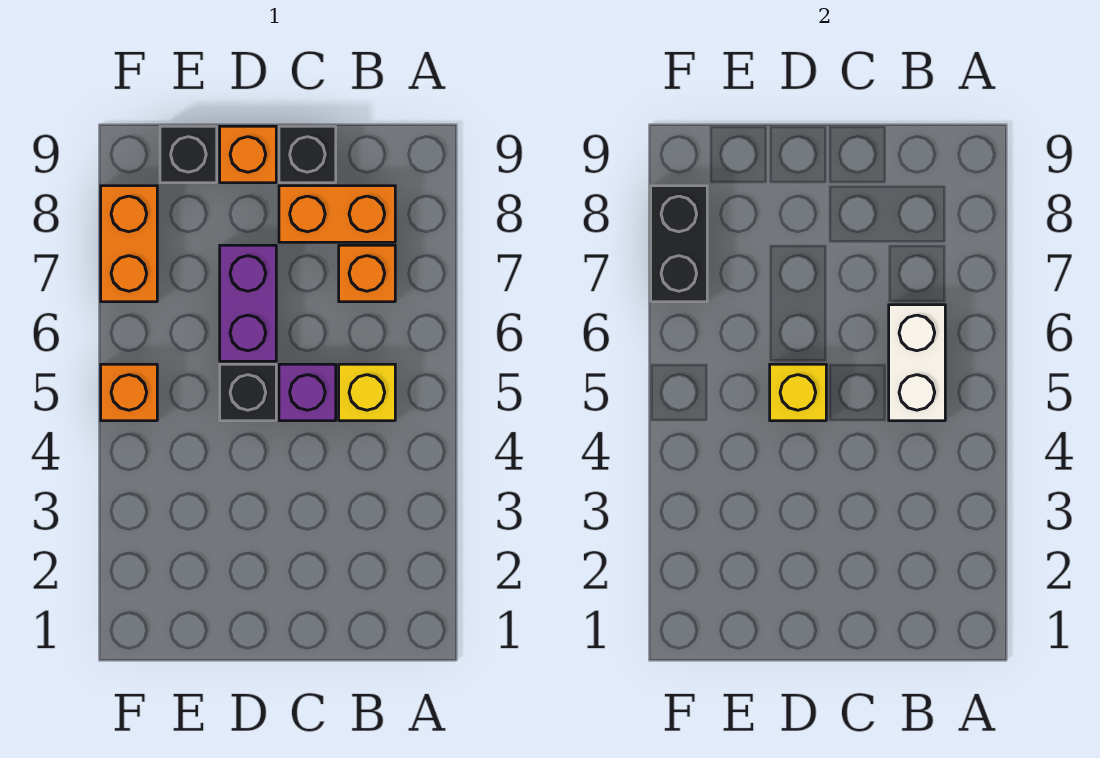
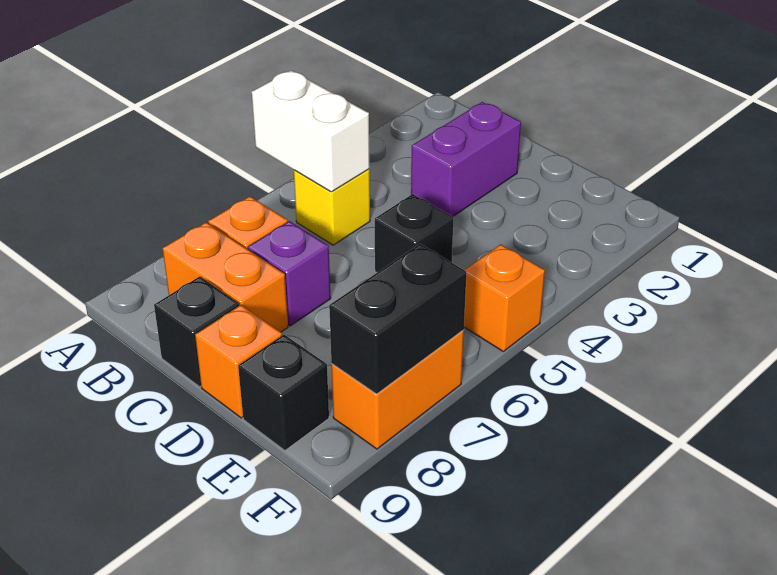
white brick B5:B6 level 2 -> white brick A5:B5 level 2
purple brick C5 level 1 -> purple brick C7 level 1
yellow brick D5 level 2 -> none
purple brick D6:D7 level 1 -> purple brick C2:C3 level 1

